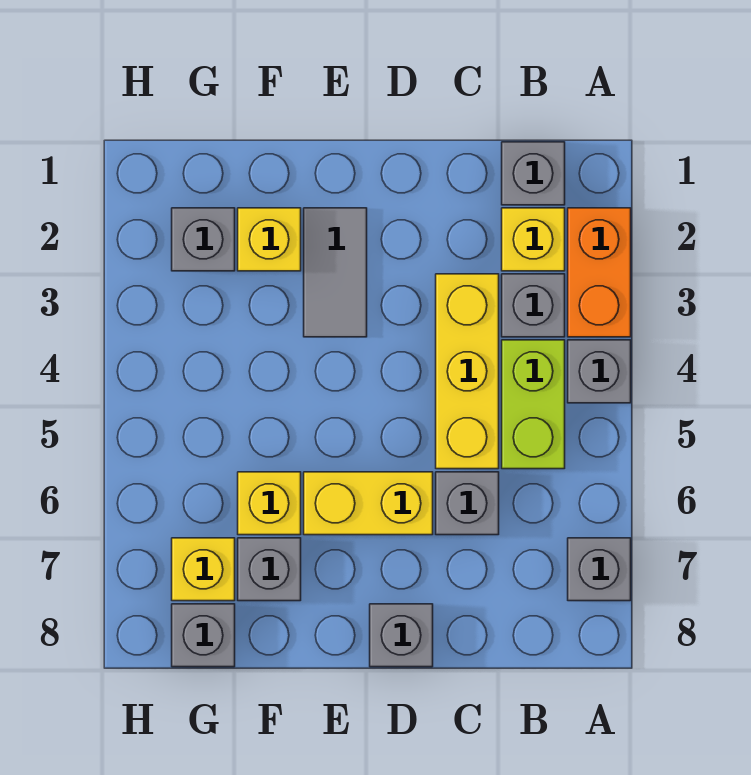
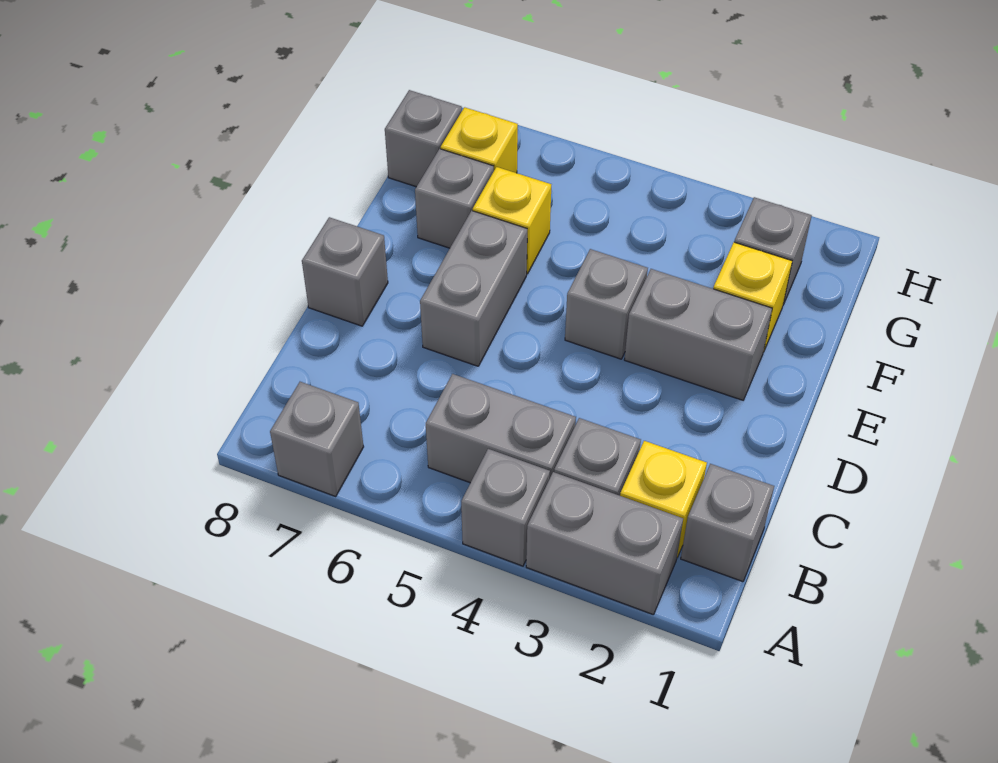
orange brick A2:A3 level 1 -> grey brick A2:A3 level 1
lime brick B4:B5 level 1 -> grey brick B4:B5 level 1
yellow brick C3:C5 level 1 -> none
grey brick C6 level 1 -> grey brick E4 level 1
yellow brick D6:E6 level 1 -> grey brick D6:E6 level 1
grey tile E2:E3 level 1 -> grey brick E2:E3 level 1

